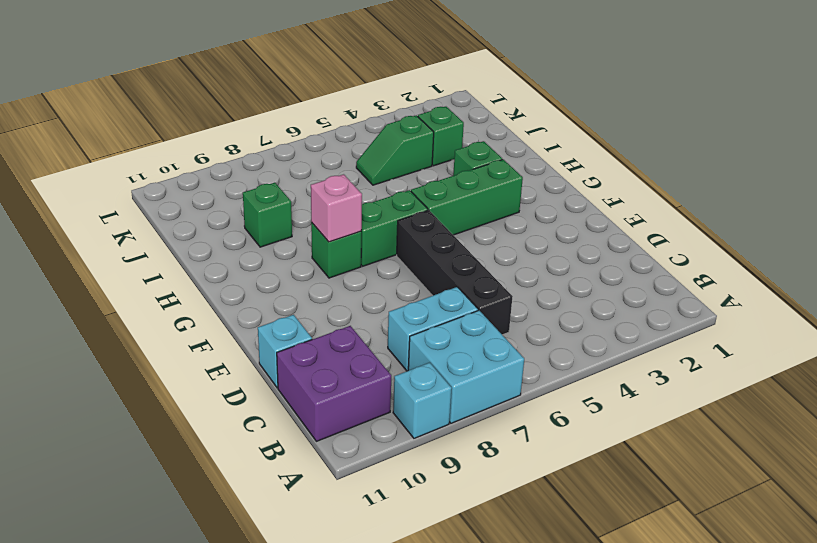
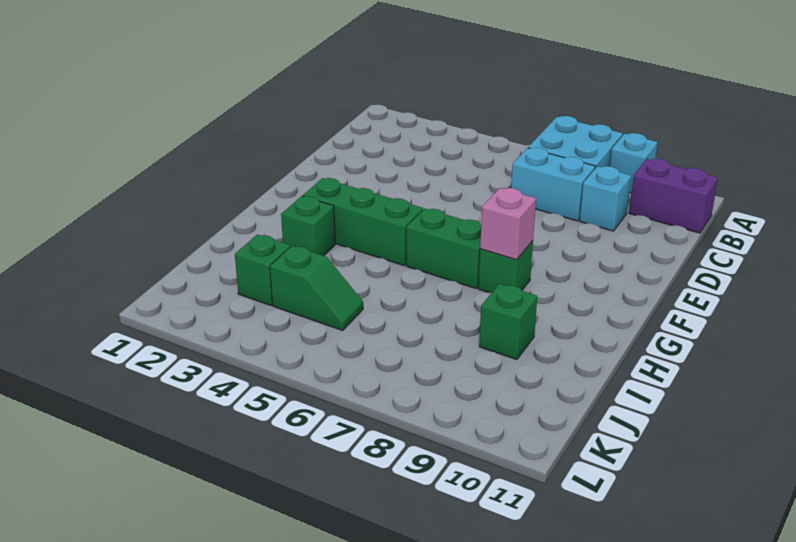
purple brick B10:C11 level 1 -> purple brick B10:B11 level 1
black brick C6:F6 level 1 -> none
cyan brick D11 level 1 -> cyan brick C9 level 1

